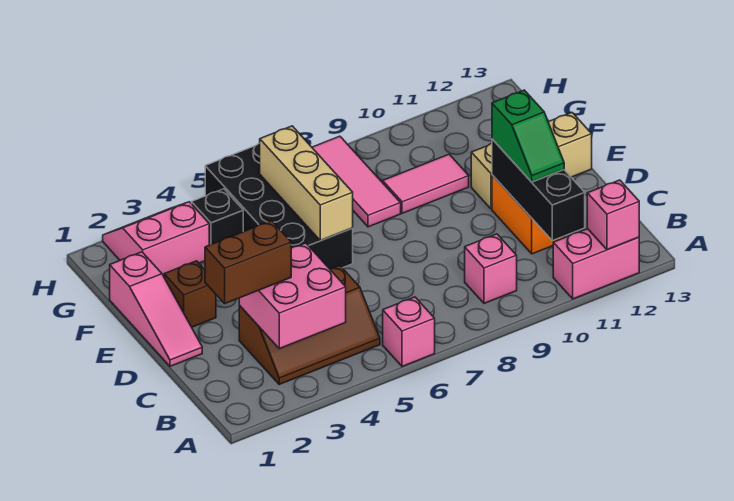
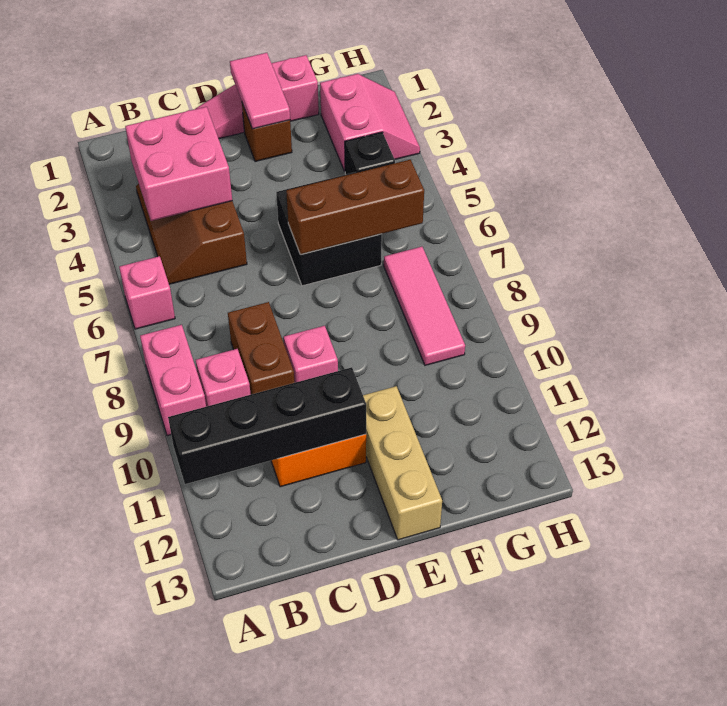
pink brick A11:A12 level 1 -> pink brick A8:A9 level 1
pink brick A12 level 2 -> pink brick D9 level 1
black brick B11:D11 level 2 -> black brick A11:D11 level 2
brown brick C2:C3 level 3 -> brown brick C8:C9 level 1
green slope C11:D11 level 3 top D -> none
black brick E5:H6 level 1 -> black brick E5:F6 level 1
tan brick E6:G6 level 2 -> brown brick E6:G6 level 2
pink tile F8:H8 level 1 -> pink tile G7:G9 level 1
pink tile F9:F10 level 1 -> pink tile E1:E2 level 2

